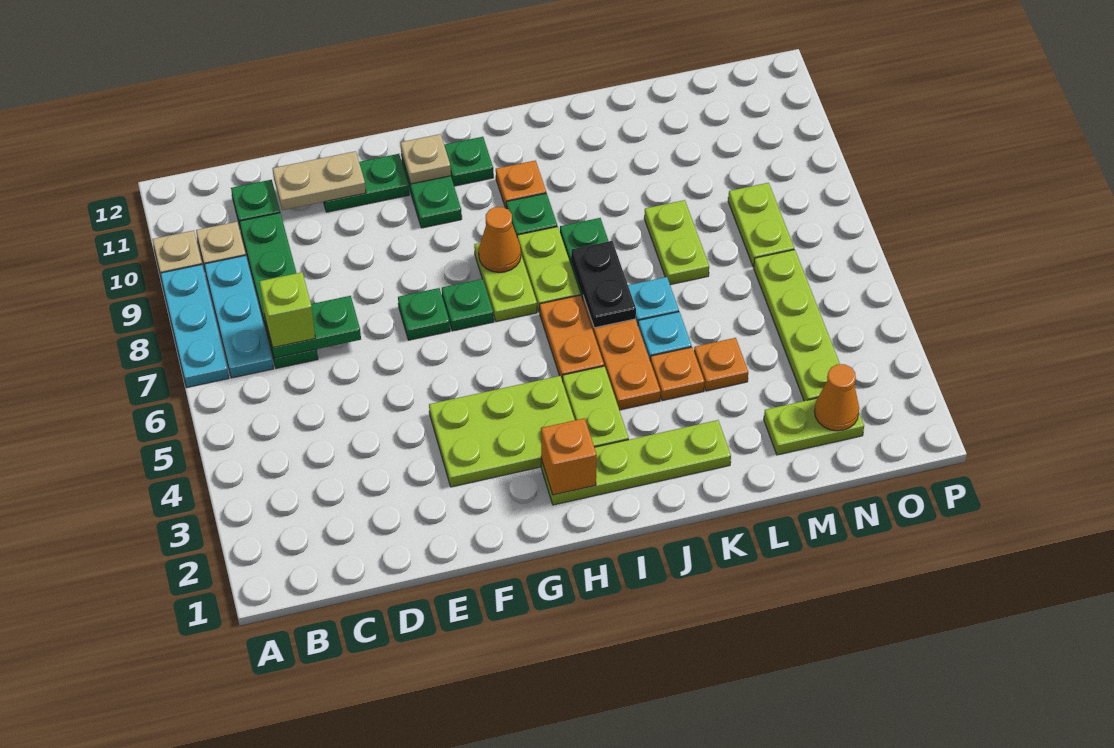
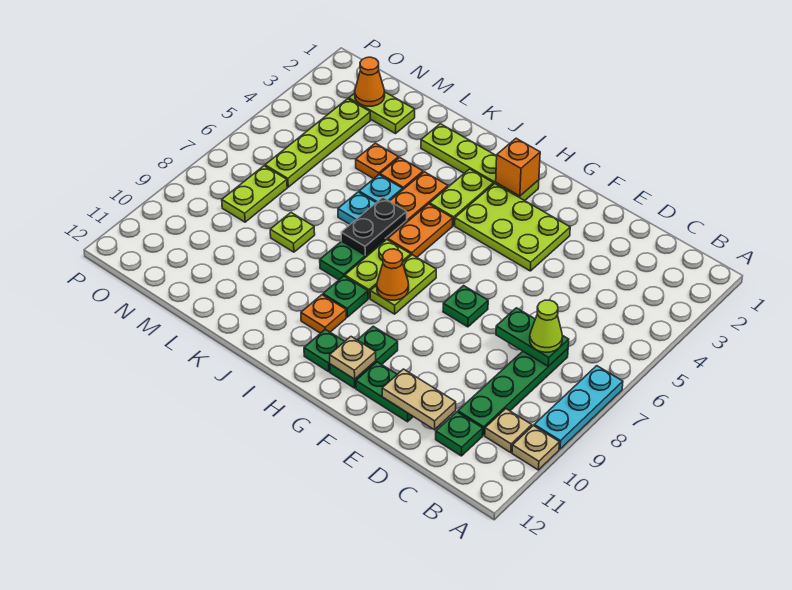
cyan plate B7:B9 level 1 -> none
lime brick C7 level 3 -> lime cone C7 level 3
green plate G7 level 1 -> none
lime plate L7:L8 level 1 -> lime plate L8 level 1

